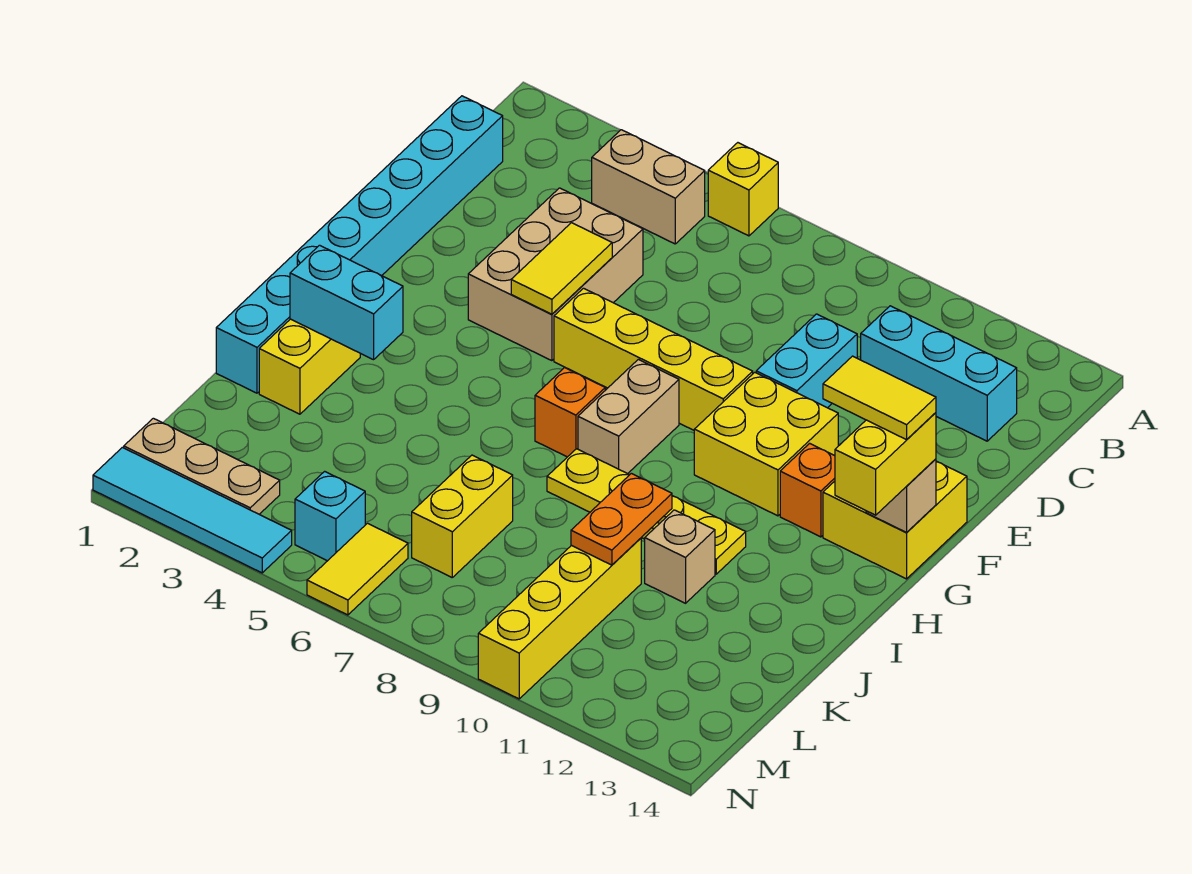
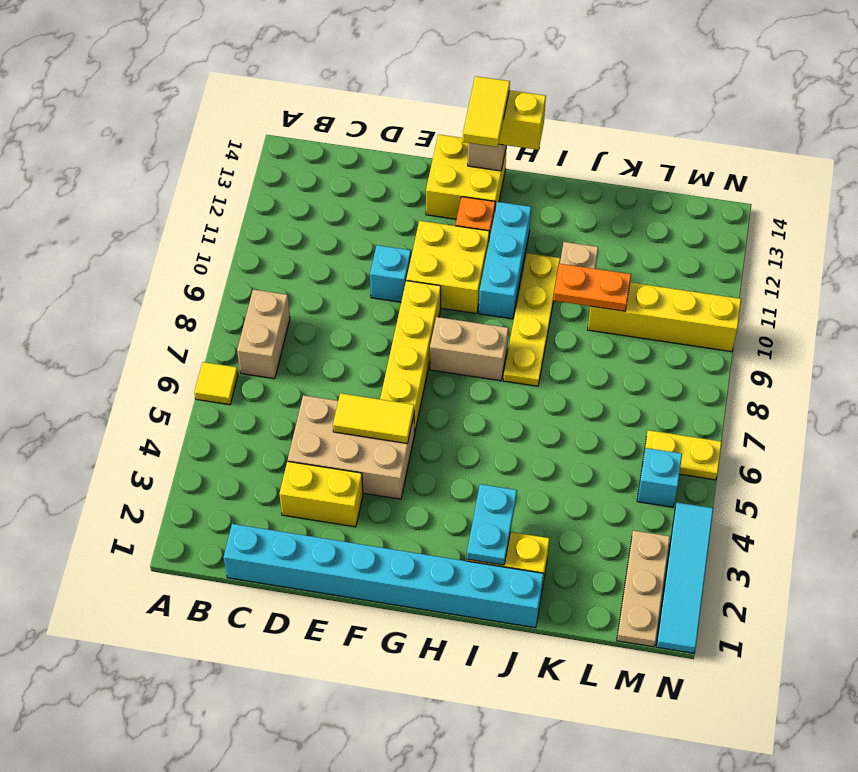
yellow brick A6 level 1 -> yellow tile A6 level 1
tan brick B4:B5 level 1 -> tan brick B7:B8 level 1
cyan brick C11:C13 level 1 -> cyan brick H10:H12 level 1
cyan brick D10:E10 level 1 -> cyan brick E10 level 1
orange brick H7 level 1 -> none
cyan brick I2:I3 level 2 -> cyan plate I2:I3 level 2
yellow brick K7:L7 level 1 -> yellow brick D3:E3 level 1
yellow tile M6:N6 level 1 -> yellow plate M6:N6 level 1

